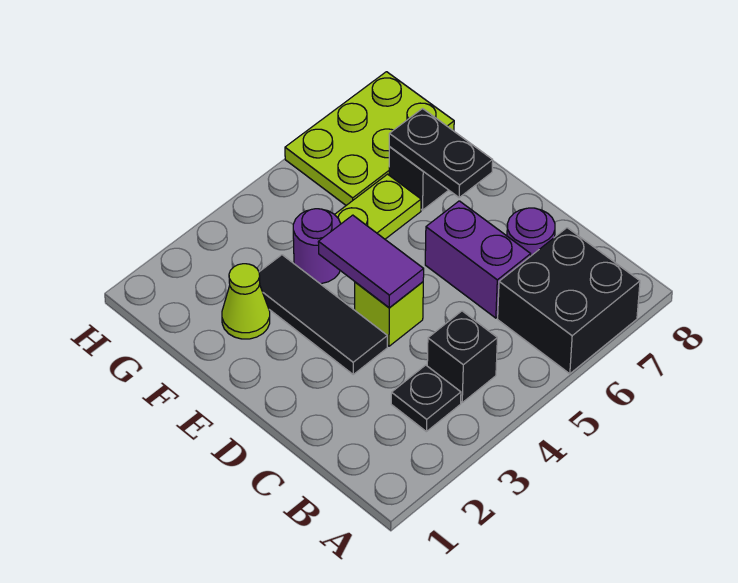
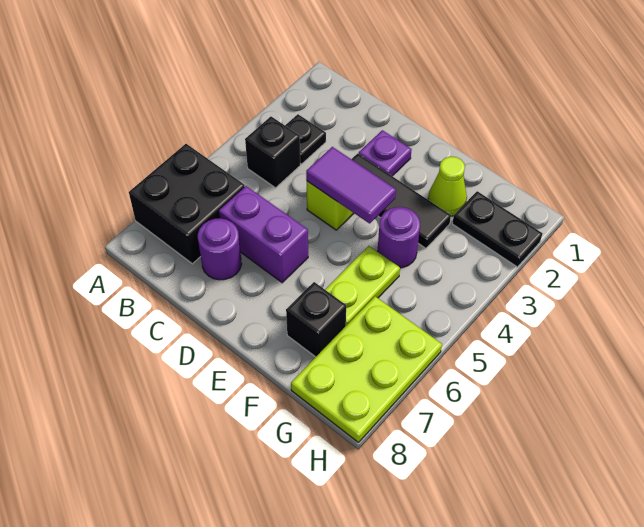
none -> purple plate D2 level 1
black plate E7:F7 level 2 -> black plate G2:H2 level 1

